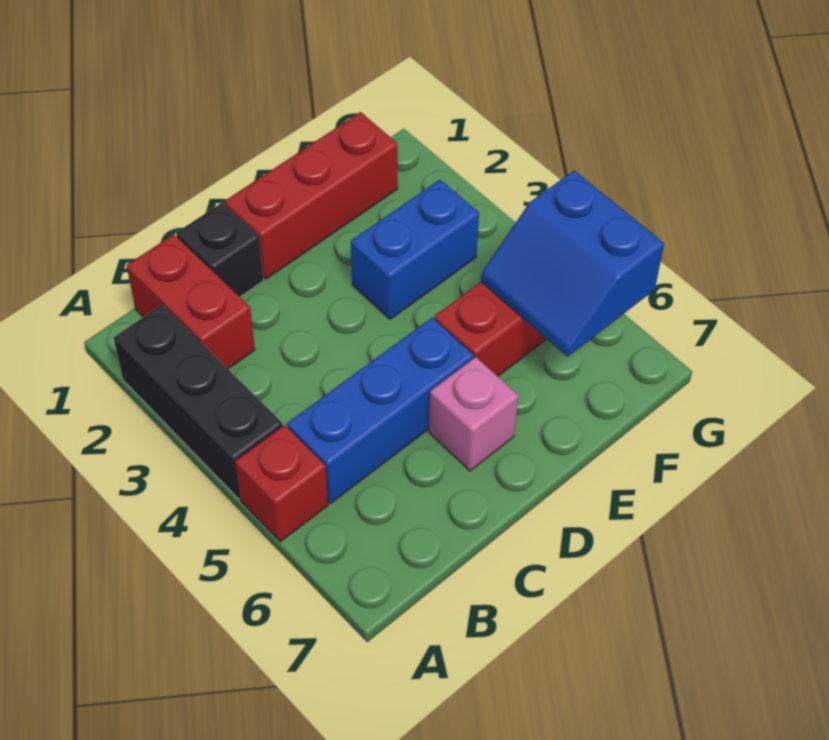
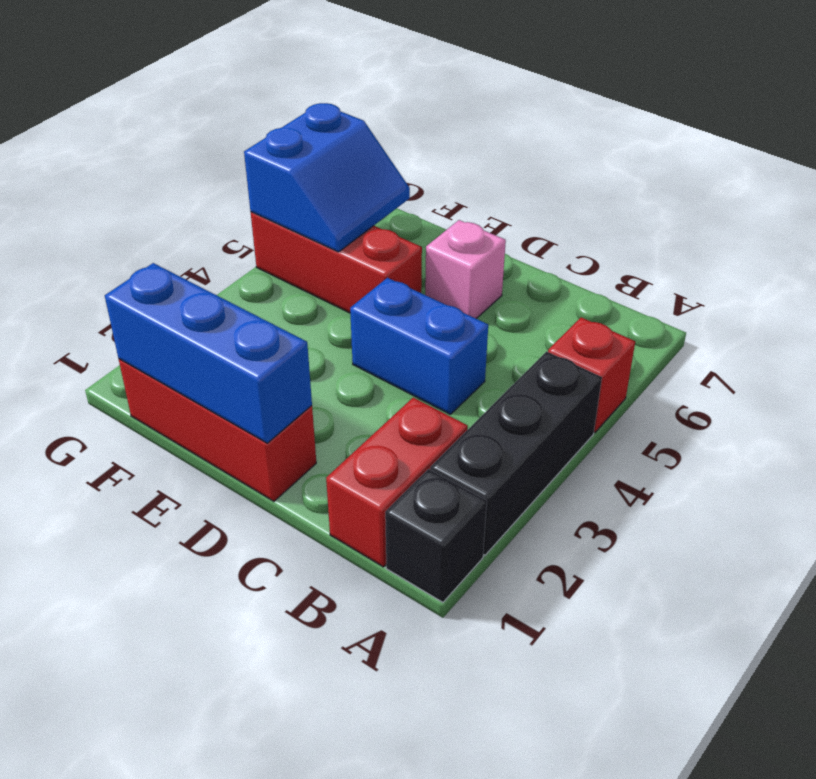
blue brick B5:D5 level 1 -> blue brick D1:F1 level 2
black brick C1 level 1 -> black brick A1 level 1
blue brick E3:F3 level 1 -> blue brick C4:D4 level 1

